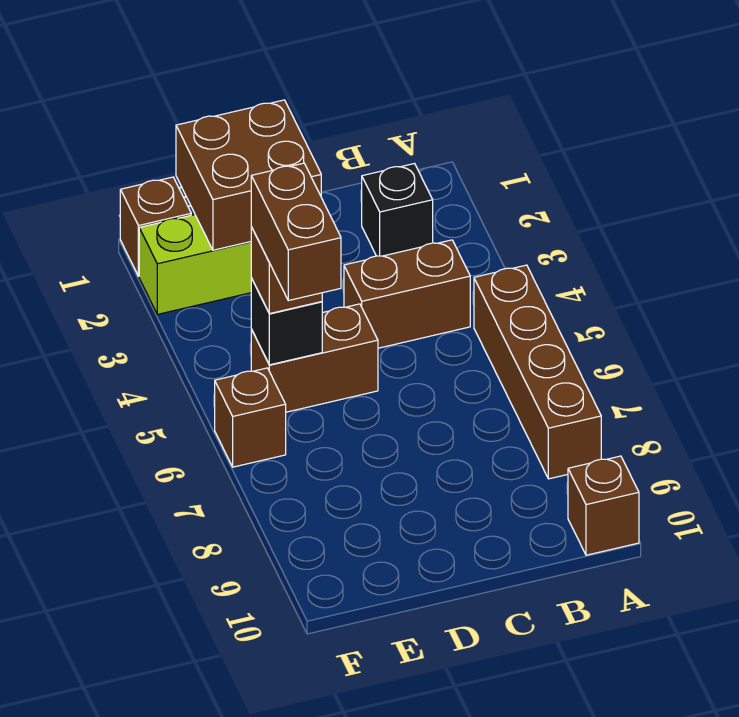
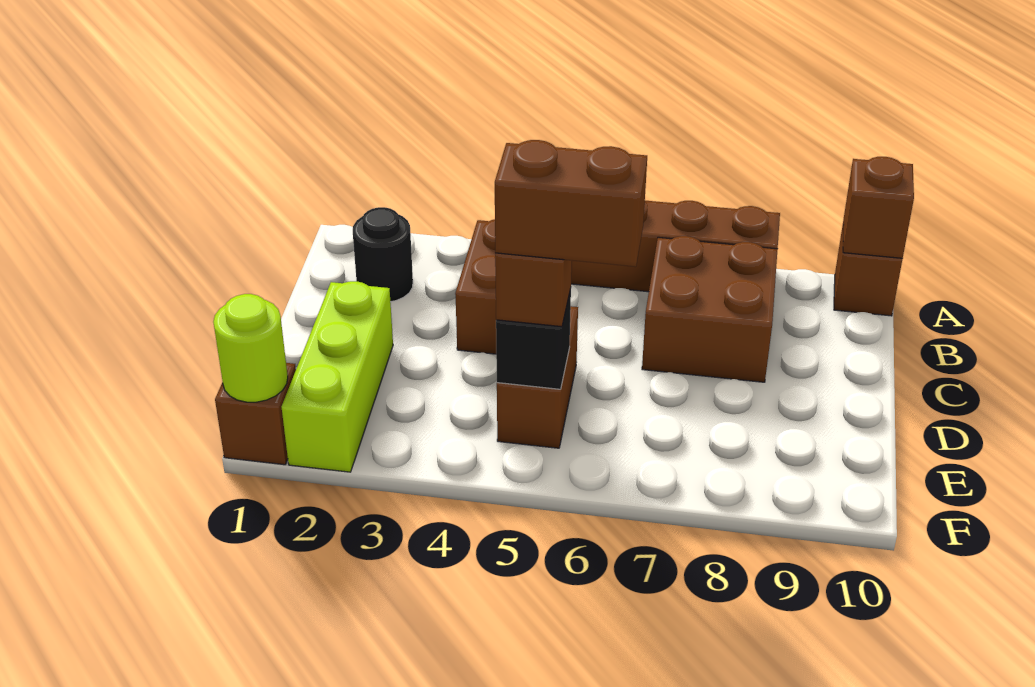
black brick B2 level 1 -> black round brick B2 level 1
brown brick D1:E2 level 2 -> brown brick B7:C8 level 1
none -> lime round brick F1 level 2
brown brick F6 level 1 -> brown brick A10 level 2

